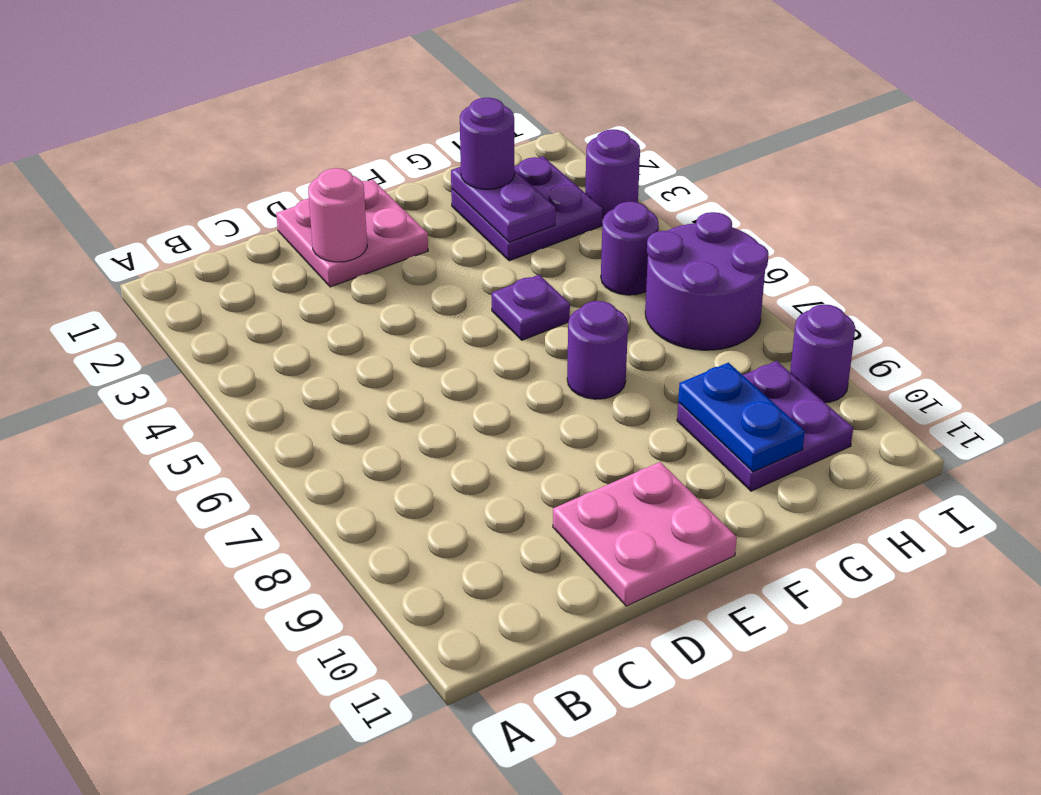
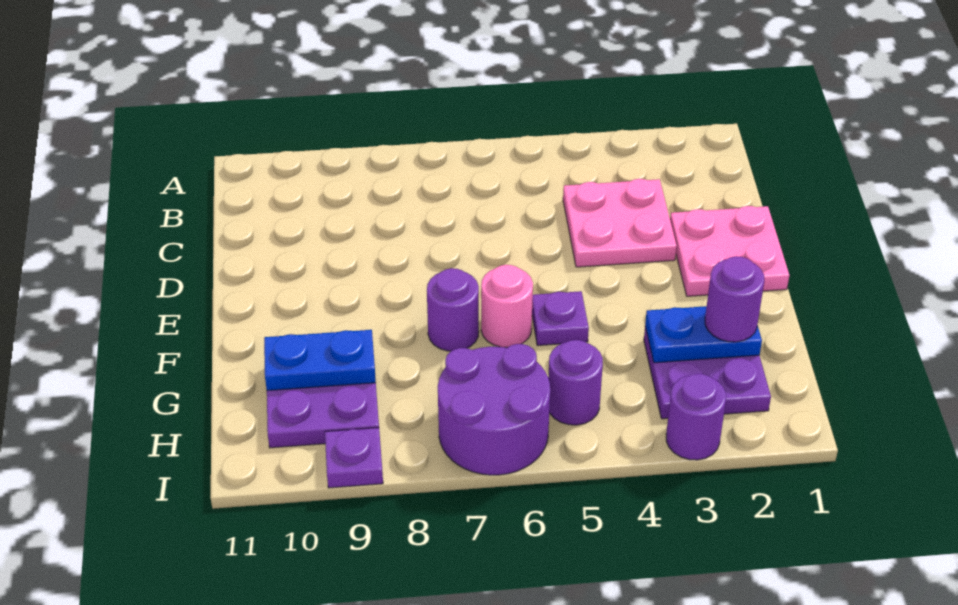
pink round brick D2 level 2 -> pink round brick F6 level 1
pink plate D10:E11 level 1 -> pink plate C3:D4 level 1
purple plate G2:G3 level 2 -> blue plate G2:G3 level 2
purple round brick I9 level 1 -> purple plate I9 level 1

